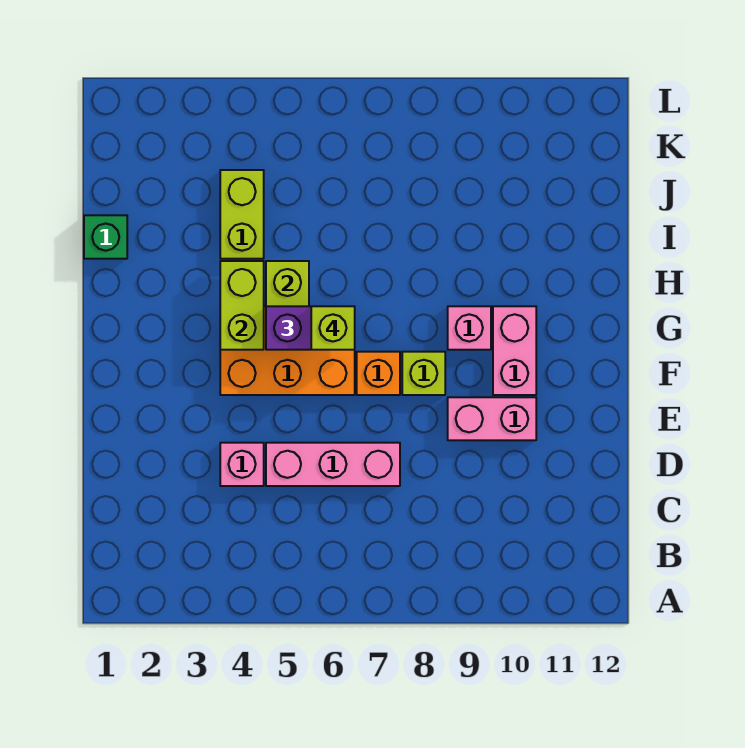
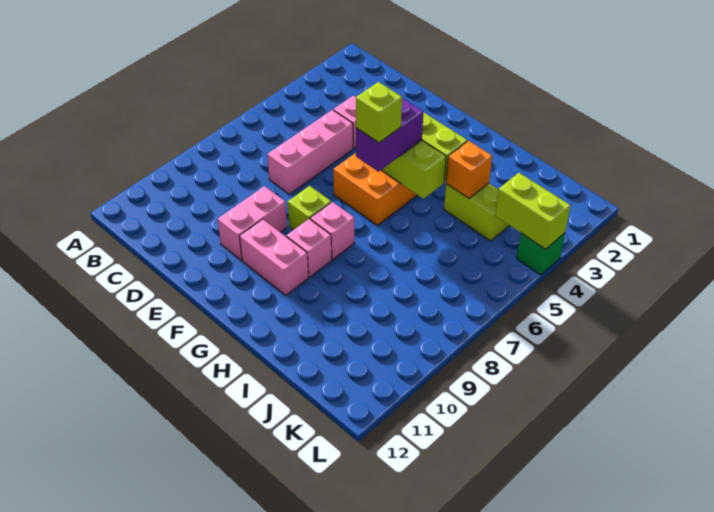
orange brick F7 level 1 -> orange brick I4 level 2
none -> pink brick G8 level 1
green brick I1 level 1 -> green brick L4 level 1
none -> lime brick K4:L4 level 2

